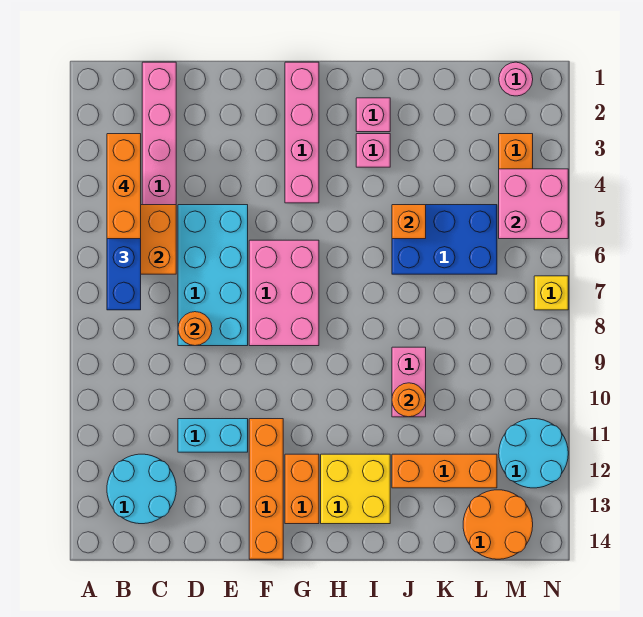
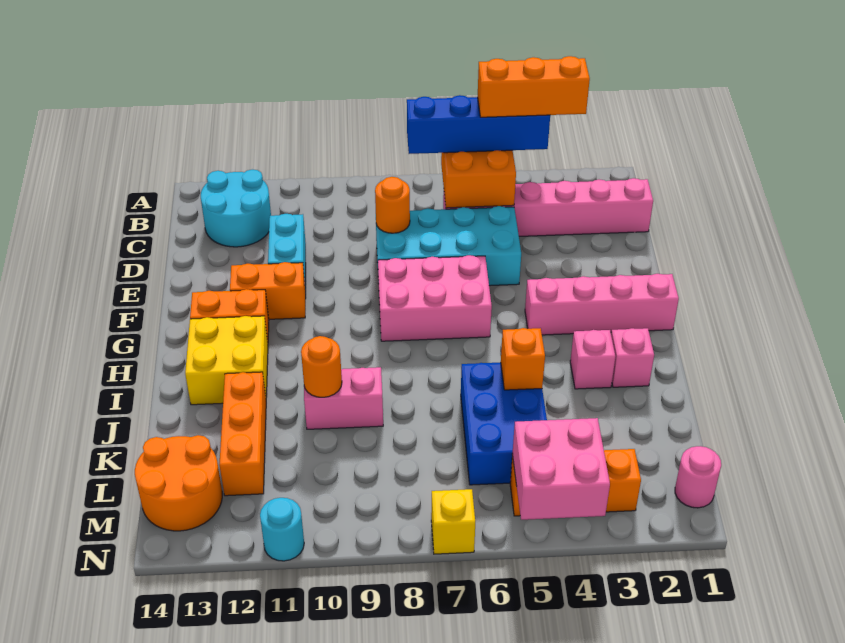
orange brick F11:F14 level 1 -> orange brick F11:F12 level 1
cyan round brick M11:N12 level 1 -> cyan round brick N11 level 1

